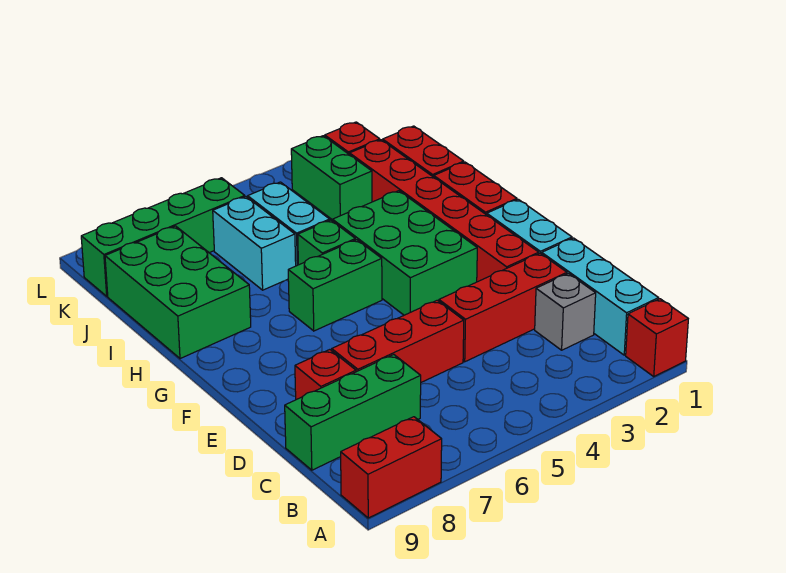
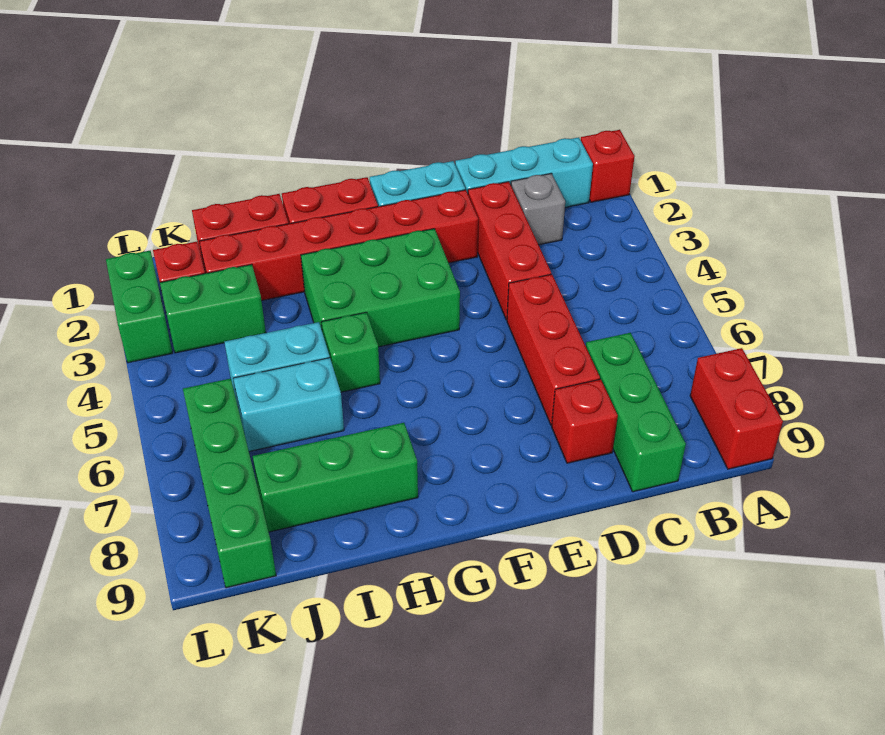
green brick G5:G6 level 1 -> green brick L2:L3 level 1
green brick H8:J9 level 1 -> green brick H8:J8 level 1

